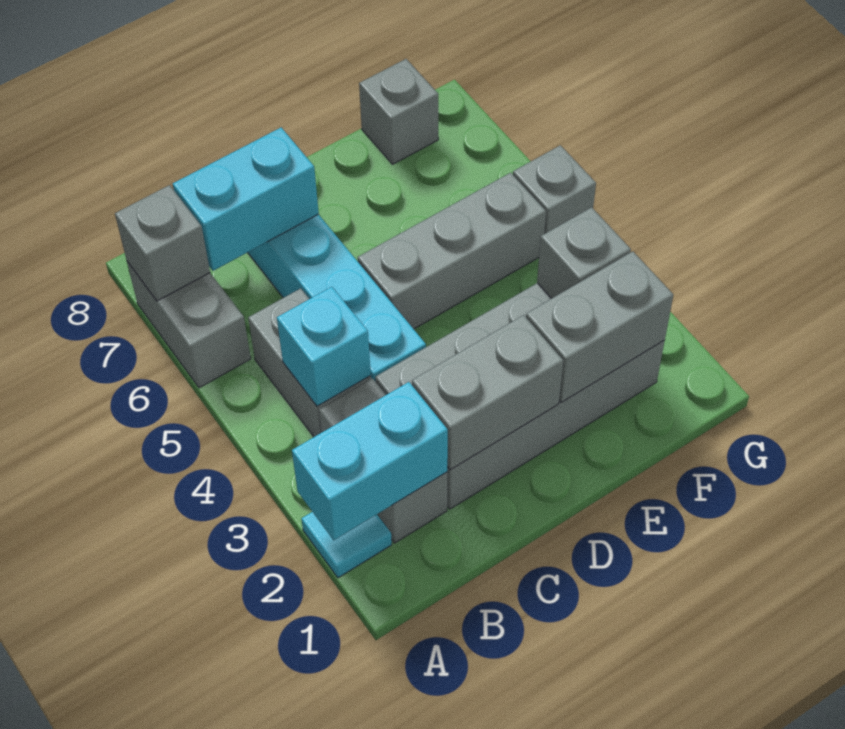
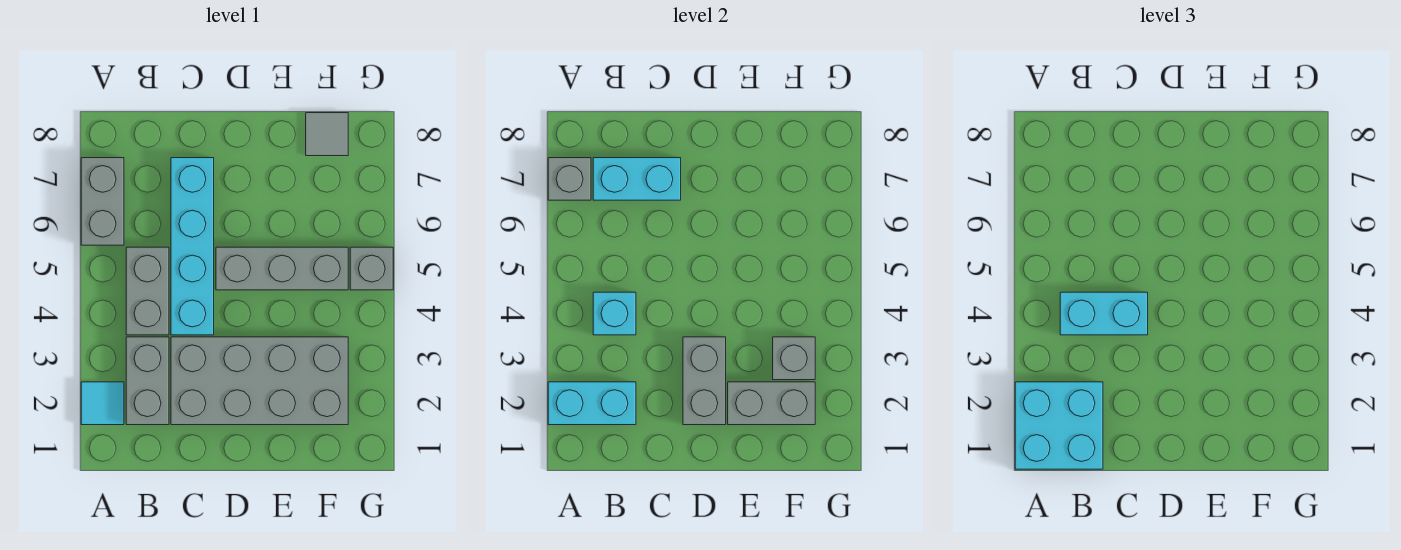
none -> cyan brick A1:B2 level 3
none -> cyan brick B4:C4 level 3
grey brick C2:D2 level 2 -> grey brick D2:D3 level 2
grey brick F8 level 1 -> grey tile F8 level 1

